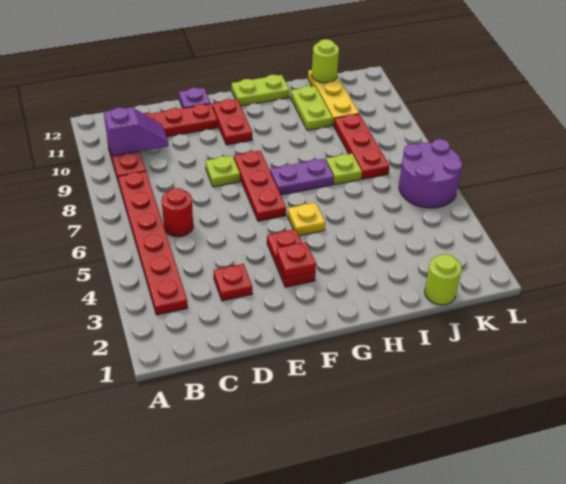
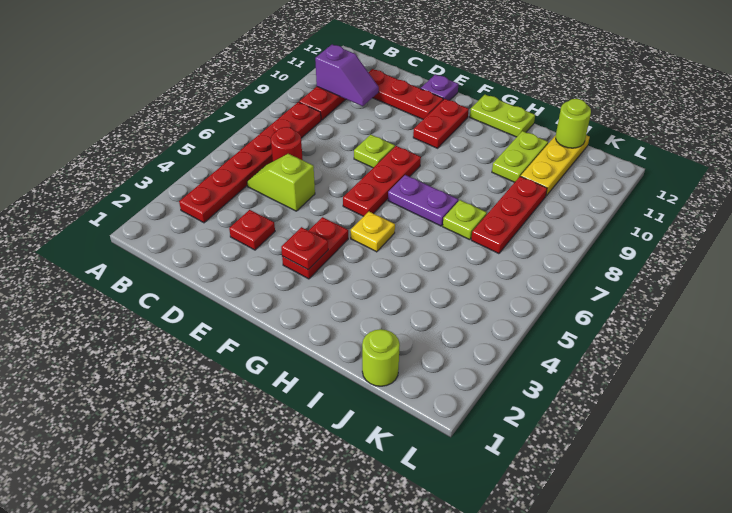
none -> lime slope C5:D5 level 1 top D
purple round brick K5:L6 level 1 -> none

